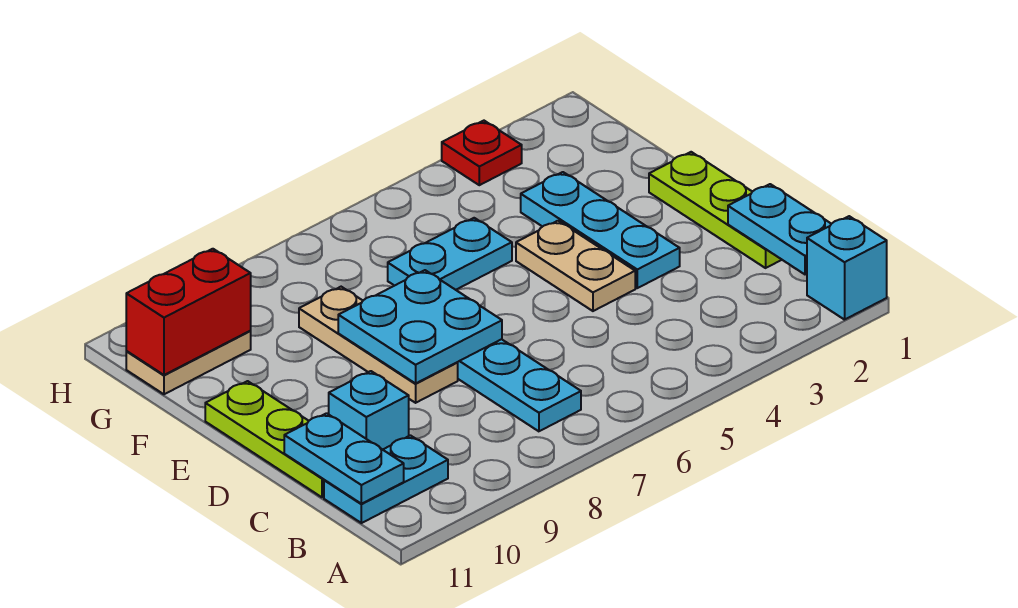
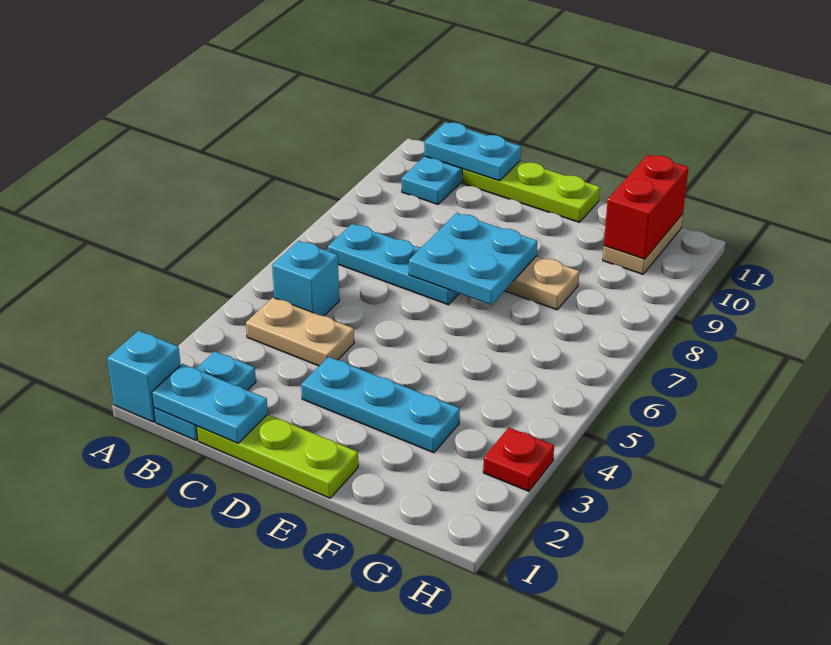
cyan brick C10 level 1 -> cyan brick B5 level 1
tan plate D4:E4 level 1 -> tan plate B4:C4 level 1
cyan plate F5:F6 level 1 -> cyan plate B1:B2 level 1

